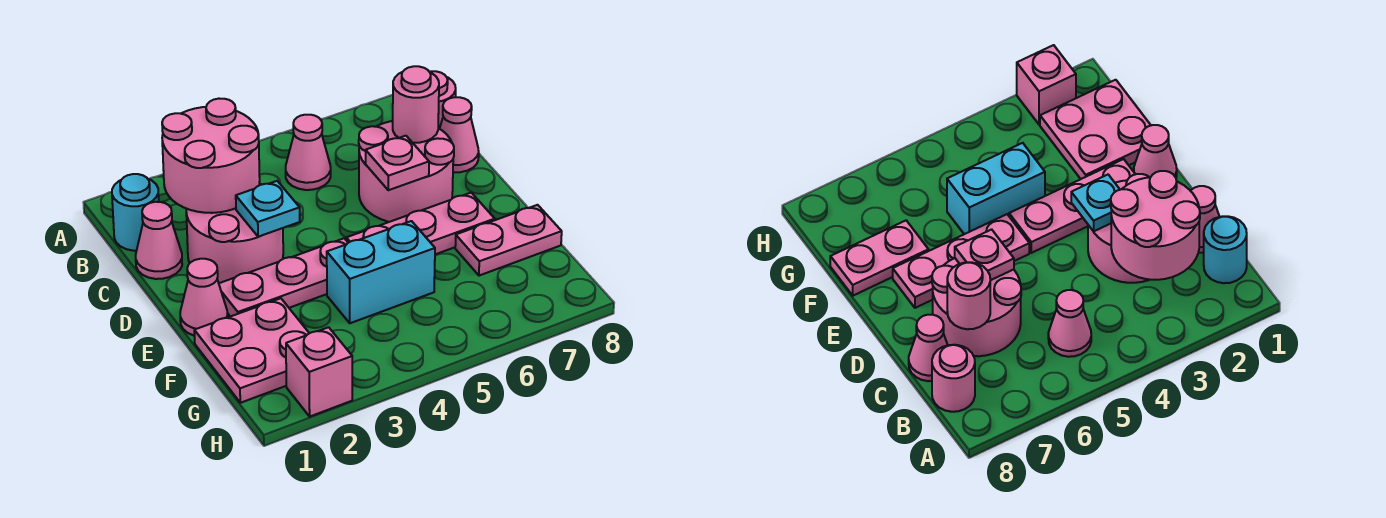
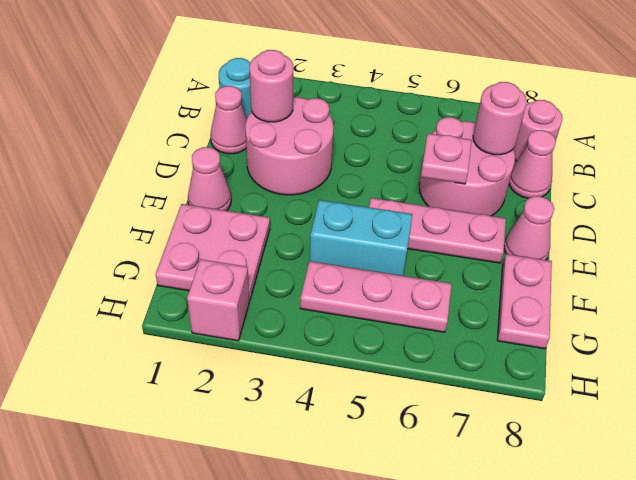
pink round brick B2:C3 level 2 -> pink round brick C2 level 2
pink cone B5 level 1 -> pink cone E8 level 1
cyan plate D3 level 2 -> none
pink plate E2:E4 level 1 -> pink plate G4:G6 level 1
pink plate F7:F8 level 1 -> pink plate F8:G8 level 1

